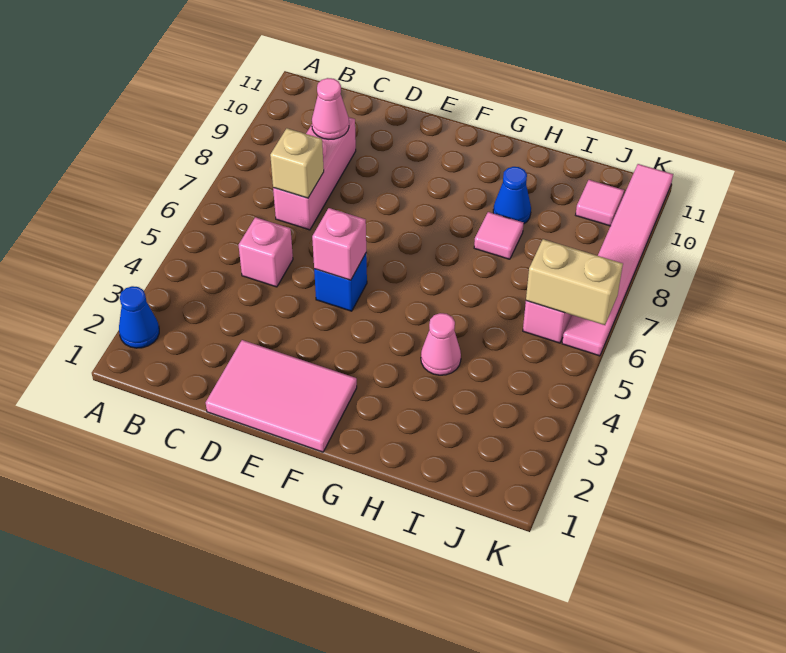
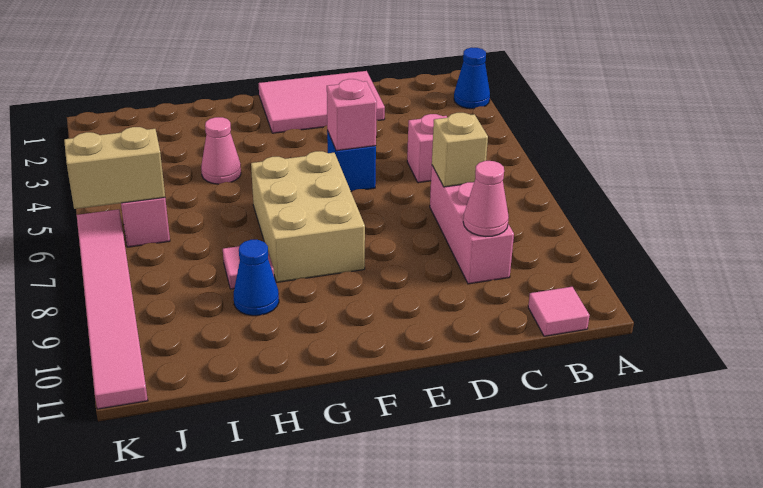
none -> tan brick F6:G8 level 1
pink tile J10 level 1 -> pink tile B11 level 1

